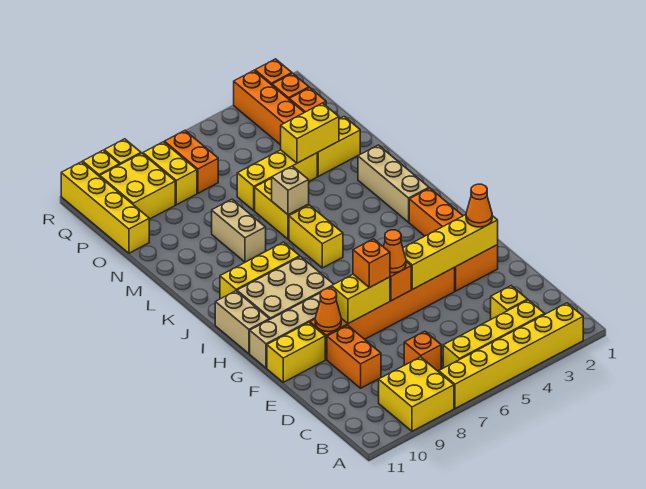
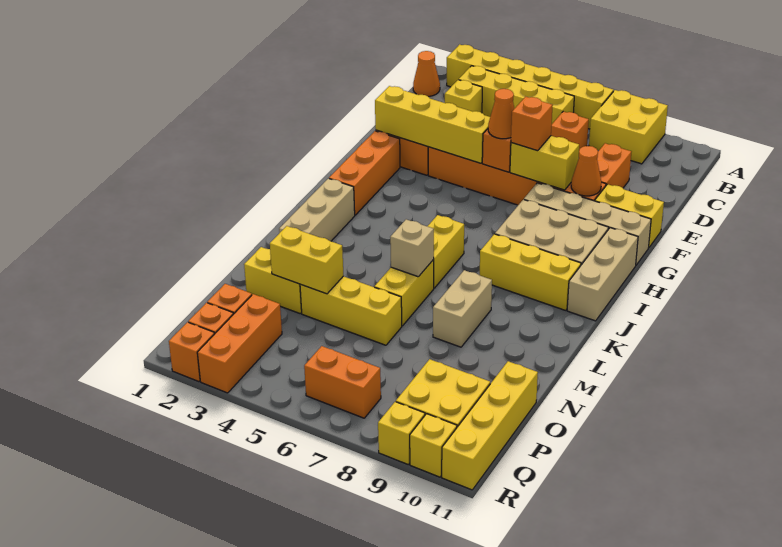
orange cone F2 level 3 -> orange cone B1 level 1
tan brick H11:I11 level 1 -> tan brick H11:J11 level 1
orange brick P7:Q7 level 1 -> orange brick Q6:Q7 level 1
yellow brick P8:Q8 level 1 -> none

